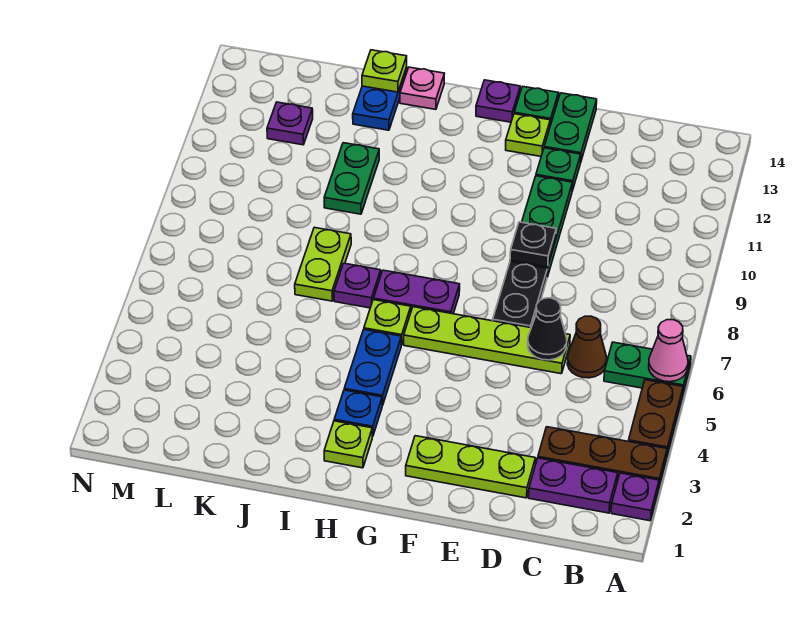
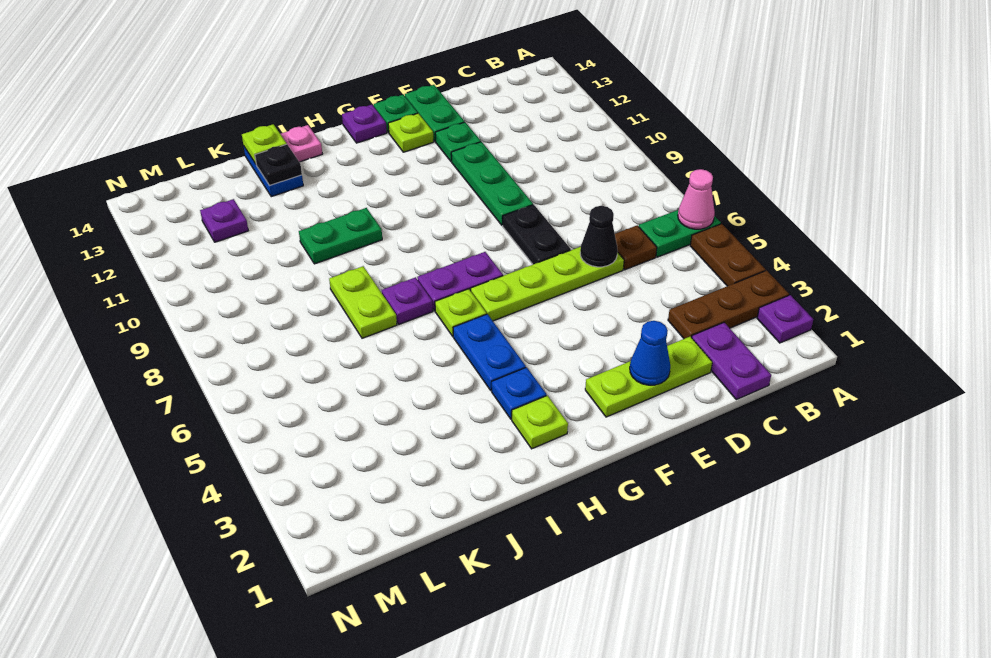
purple plate B2:C2 level 1 -> purple plate C1:C2 level 1
brown cone C6 level 1 -> brown plate C6 level 1
none -> blue cone E2 level 2
black plate E9 level 2 -> black plate J13 level 2
green plate J10:J11 level 1 -> green plate I10:J10 level 1

